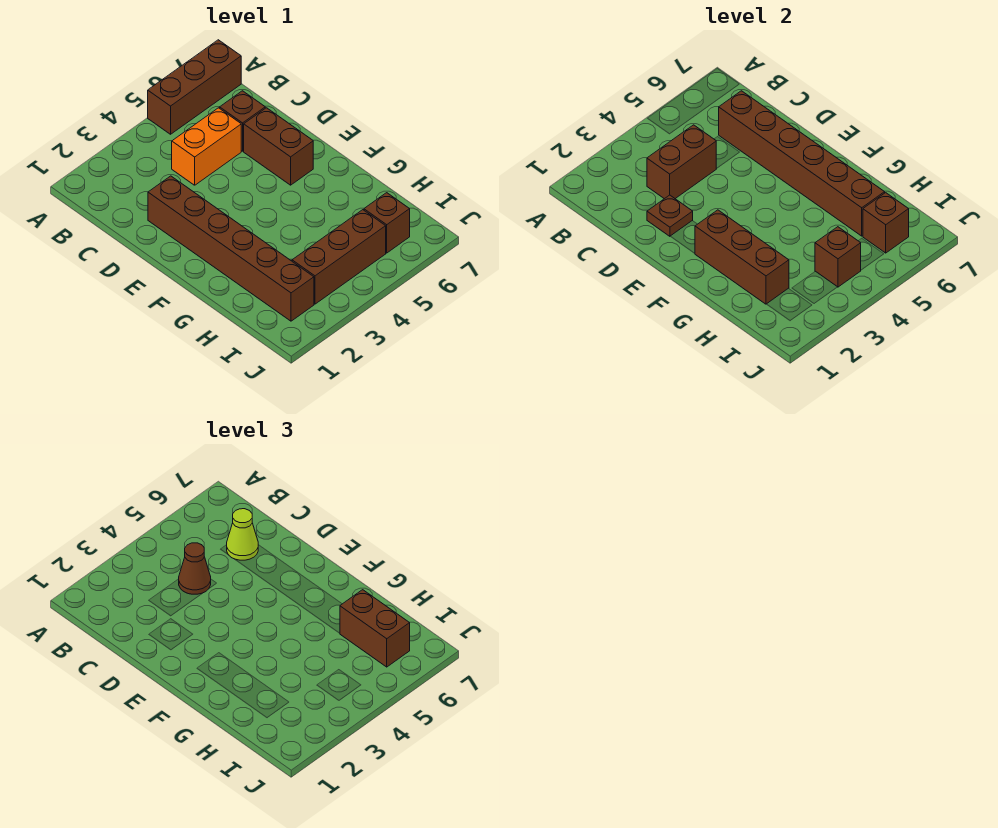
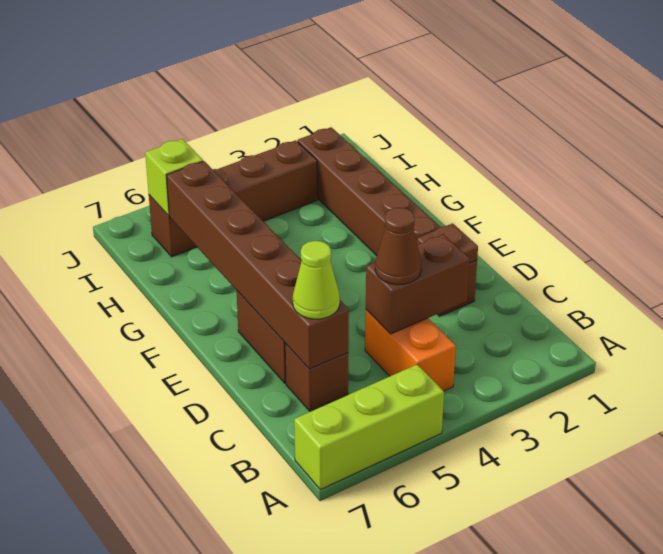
brown brick A5:A7 level 1 -> lime brick A5:A7 level 1
orange brick C4:C5 level 1 -> orange brick B4:C4 level 1
brown brick F2:H2 level 2 -> none
brown brick H6:I6 level 3 -> none
brown brick I4 level 2 -> none
brown brick I6 level 2 -> lime brick I6 level 2

